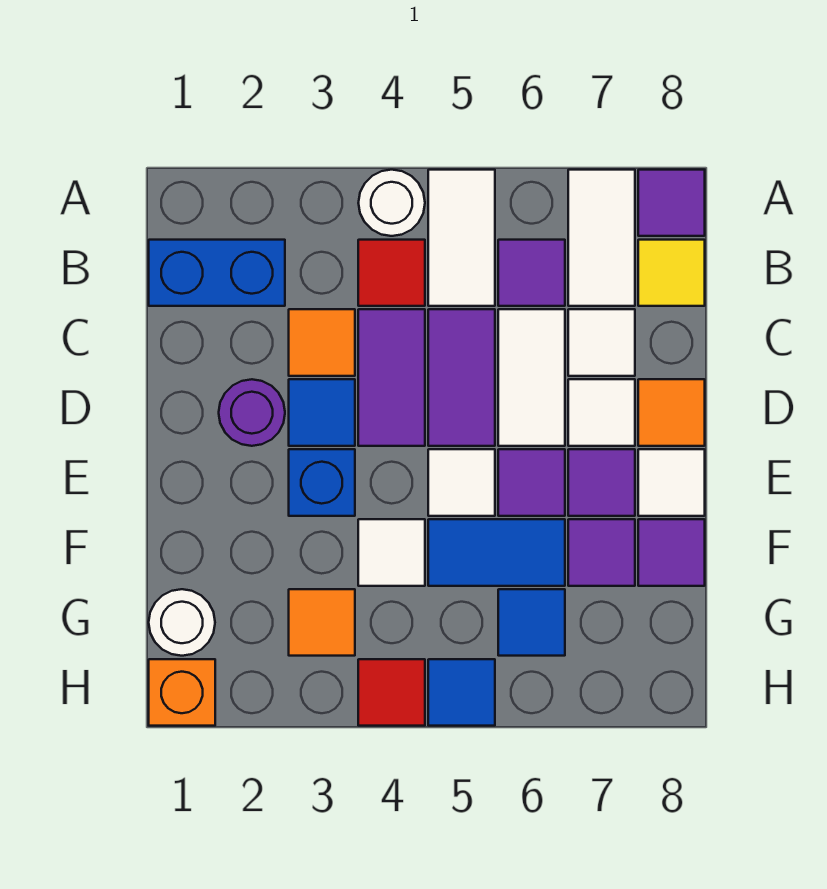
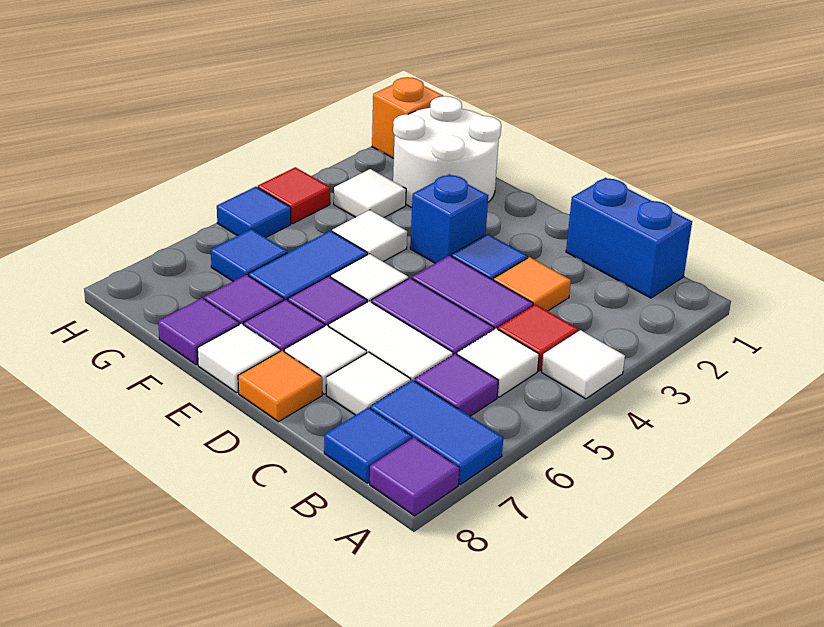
white round brick A4 level 1 -> white tile A4 level 1
white tile A5:B5 level 1 -> white tile B5 level 1
white tile A7:B7 level 1 -> blue tile A7:B7 level 1
blue brick B1:B2 level 1 -> blue brick B1:C1 level 1
yellow tile B8 level 1 -> blue tile B8 level 1
purple round brick D2 level 1 -> none
white round brick G1 level 1 -> white round brick F1:G2 level 1
orange tile G3 level 1 -> white tile G3 level 1

